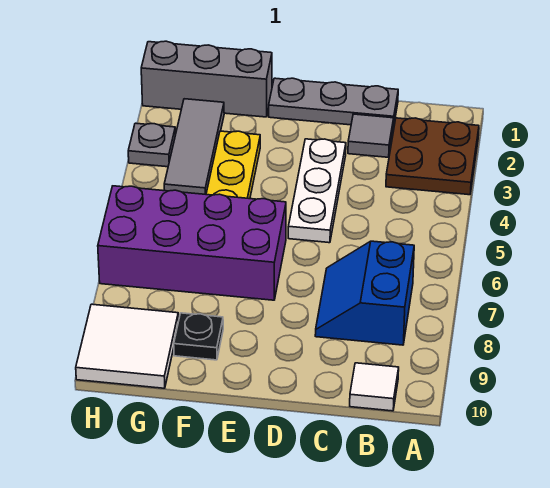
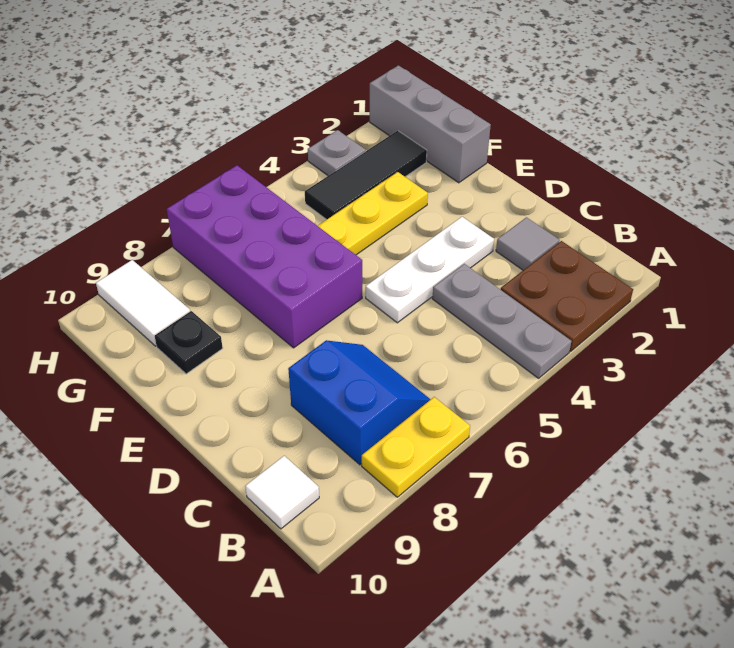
none -> yellow plate A7:A8 level 1
blue slope B7:C8 level 1 top B -> blue slope B7:C8 level 1 top 8
grey plate C1:E1 level 1 -> grey plate A4:C4 level 1
grey tile G2:G4 level 1 -> black tile G2:G4 level 1
white tile G9:H10 level 1 -> white tile G9:H9 level 1

